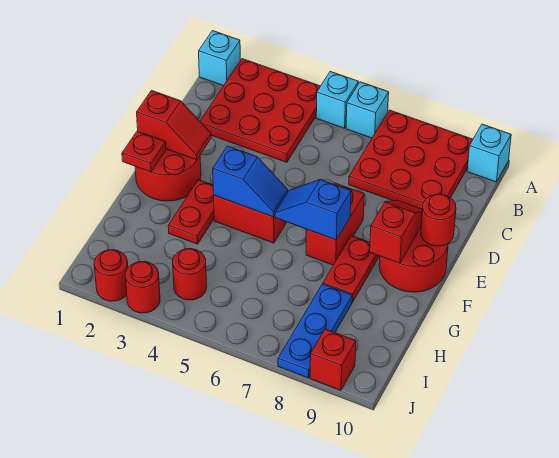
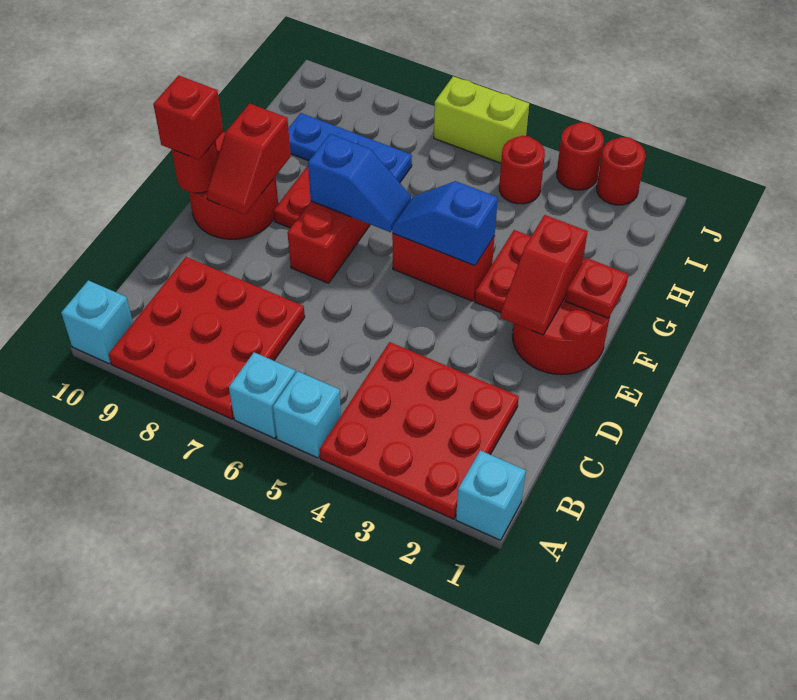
red slope E1:E2 level 2 top 1 -> red slope E2:F2 level 2 top F
blue plate H8:J8 level 1 -> blue plate H7:H9 level 1
none -> lime brick J5:J6 level 1
red brick J9 level 1 -> red brick E10 level 3

